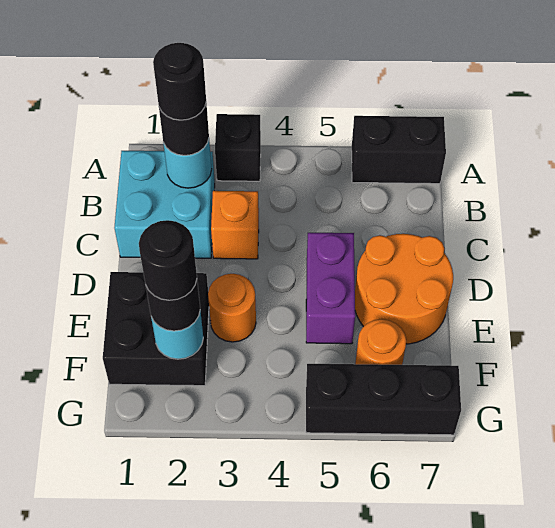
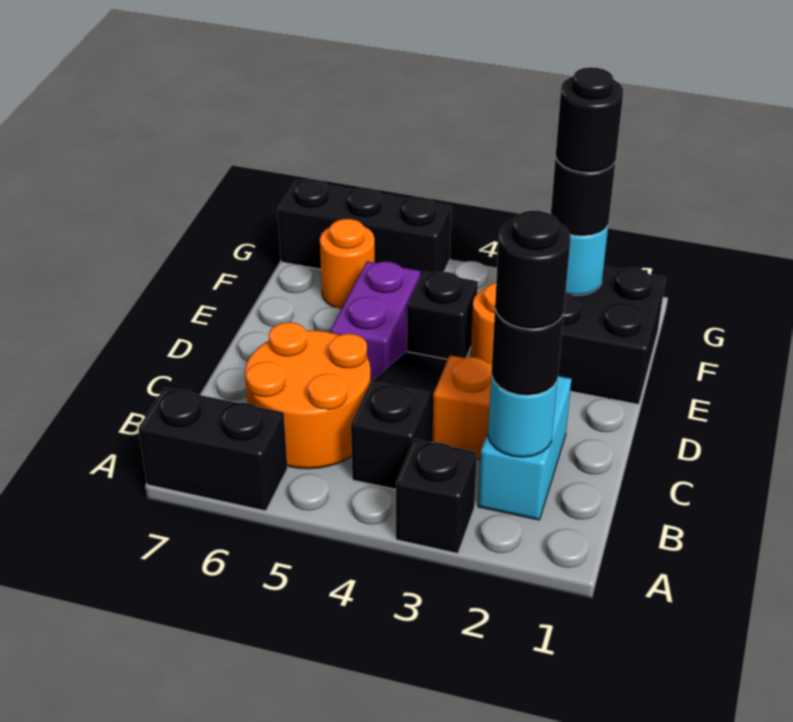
cyan brick B1:C2 level 1 -> cyan brick B2:C2 level 1
none -> black slope B4:D4 level 1 top B
orange round brick D6:E7 level 1 -> orange round brick B5:C6 level 1
none -> black brick E4 level 1

